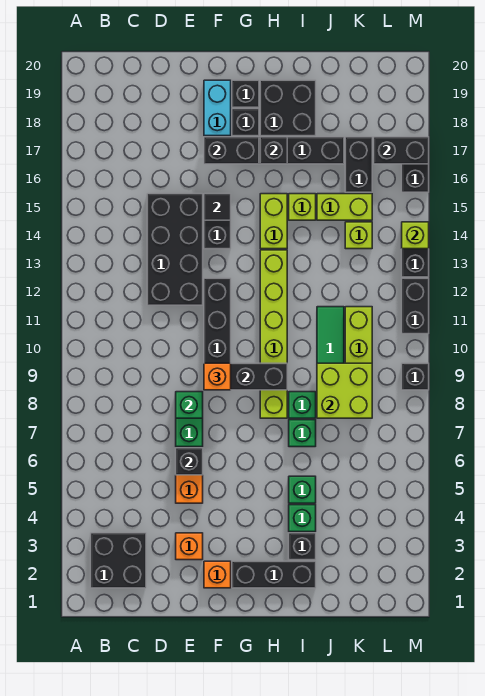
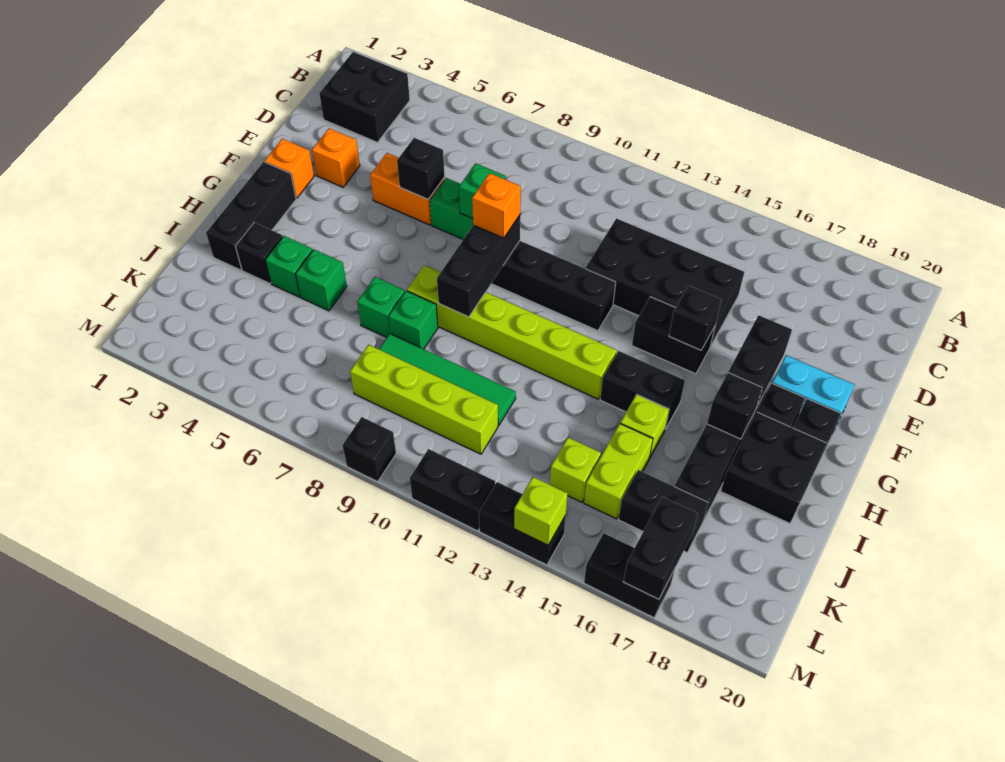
black tile F15 level 2 -> black brick F15 level 2
lime brick H14:H15 level 1 -> black brick H14:H15 level 1
lime brick J8:K9 level 2 -> none

